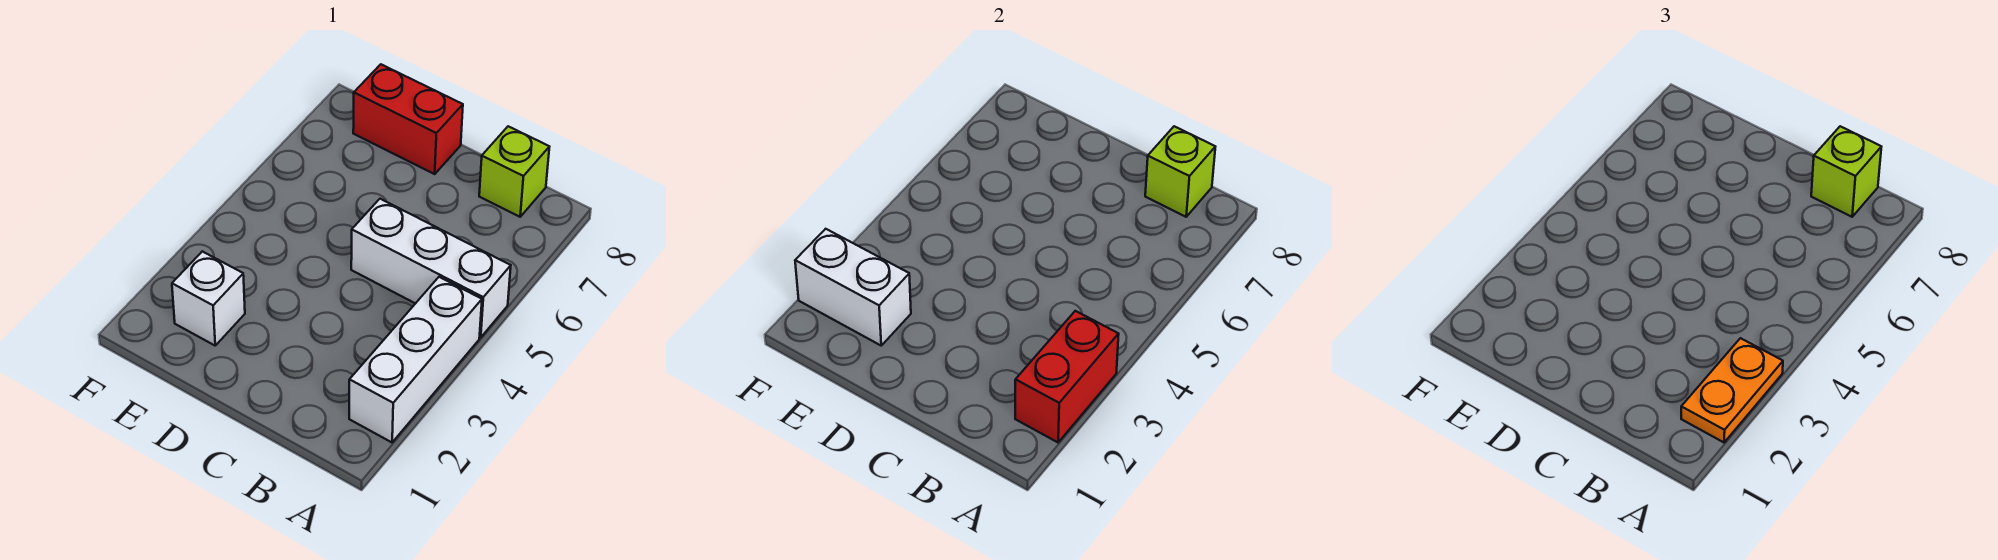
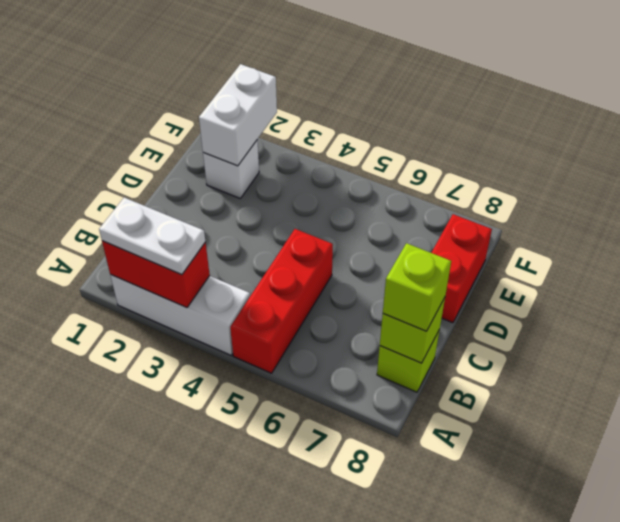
orange plate A2:A3 level 3 -> white plate A2:A3 level 3
white brick A5:C5 level 1 -> red brick A5:C5 level 1

